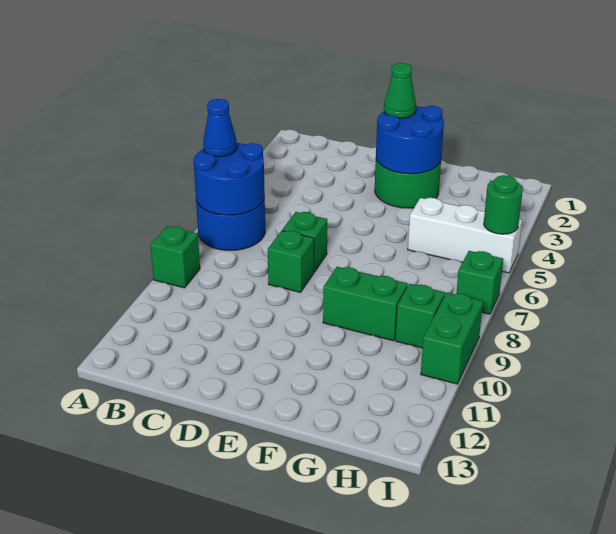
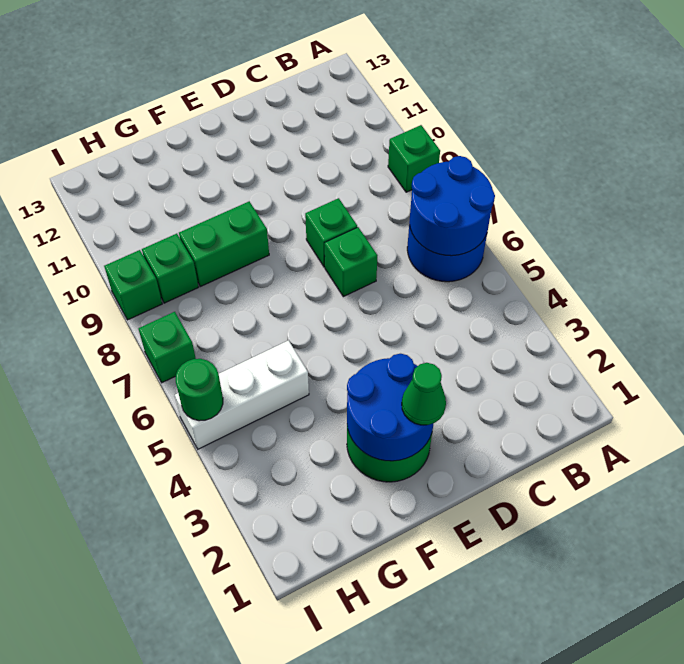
blue cone A6 level 3 -> none
green brick I9:I10 level 1 -> green brick I9 level 1

